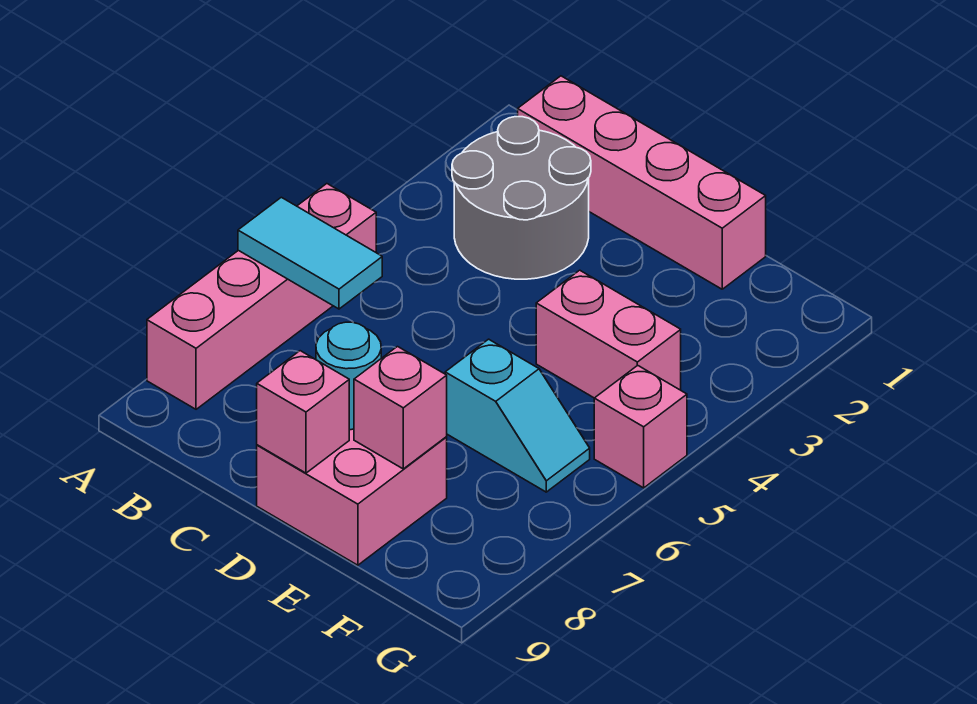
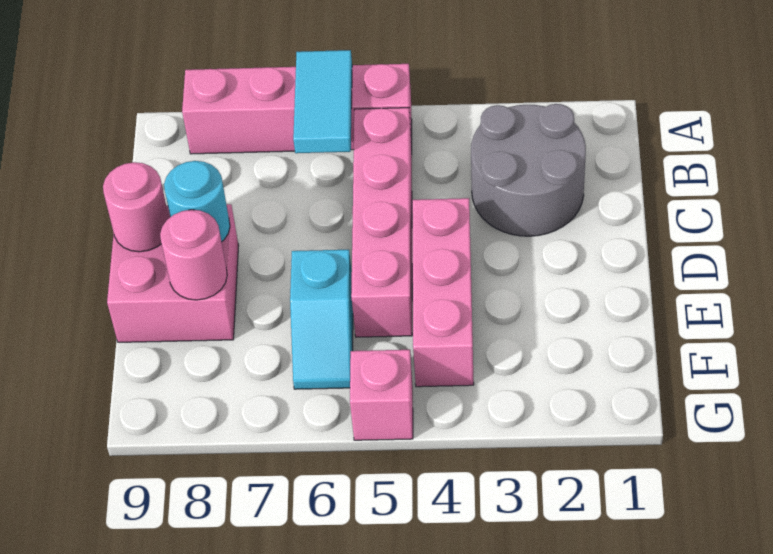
pink brick B1:E1 level 1 -> pink brick B5:E5 level 1
pink brick D9 level 2 -> pink round brick D9 level 2
pink brick E4:F4 level 1 -> pink brick D4:F4 level 1
pink brick E8 level 2 -> pink round brick E8 level 2

